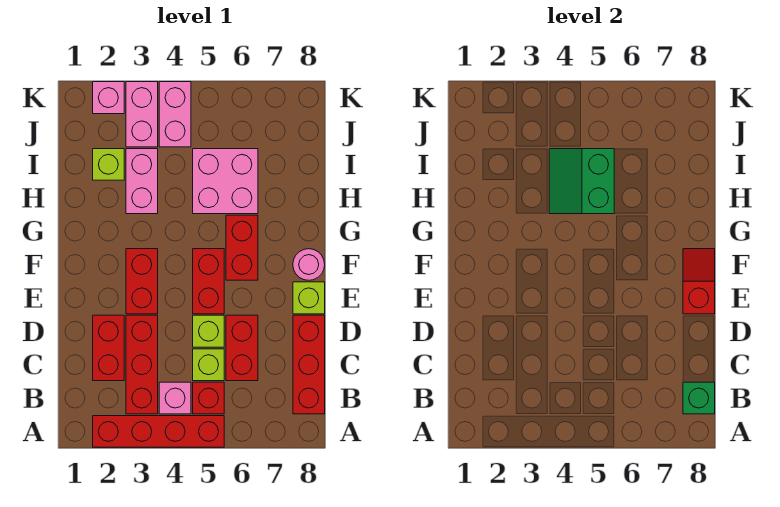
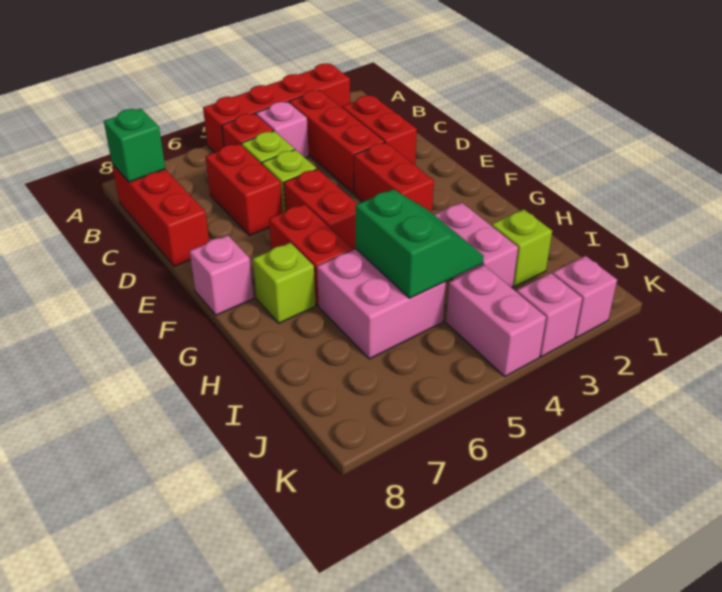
lime brick E8 level 1 -> lime brick G7 level 1
red slope E8:F8 level 2 top E -> none
pink round brick F8 level 1 -> pink brick F8 level 1
pink brick J3:K3 level 1 -> pink brick K3 level 1

